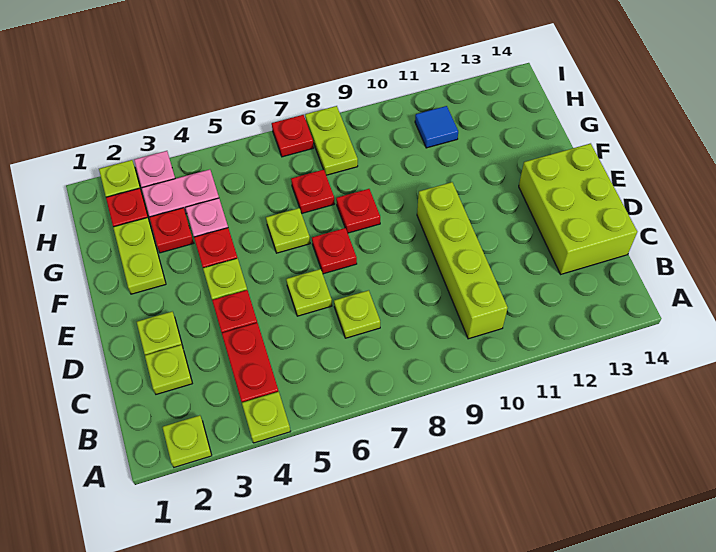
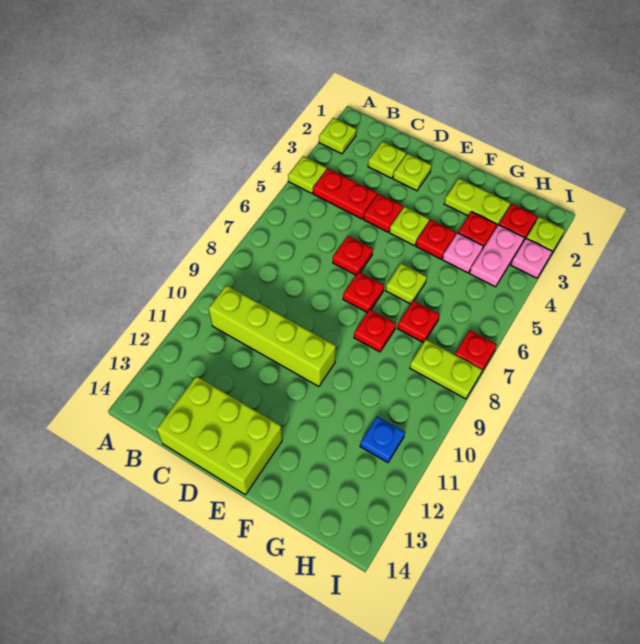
lime plate C7 level 1 -> none
lime plate D6 level 1 -> red plate D6 level 1
blue tile H11 level 1 -> blue plate H11 level 1

